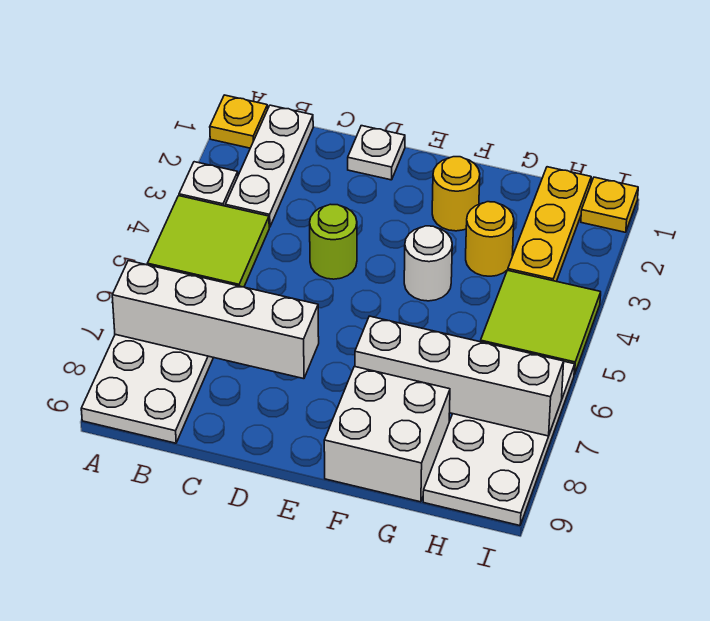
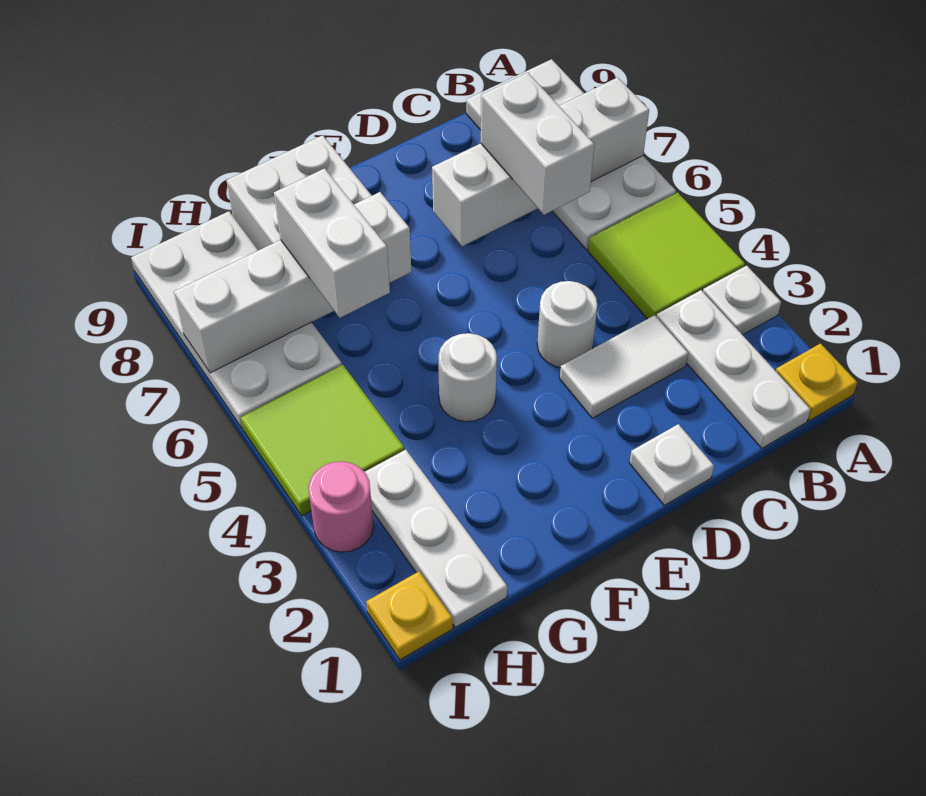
none -> white tile C3:D3 level 1
none -> white brick C6:C7 level 3
lime round brick D4 level 1 -> white round brick D4 level 1
yellow round brick F2 level 1 -> none
yellow round brick G3 level 1 -> none
none -> white brick G6:G7 level 3
yellow plate H1:H3 level 1 -> white plate H1:H3 level 1
none -> pink round brick I3 level 1

